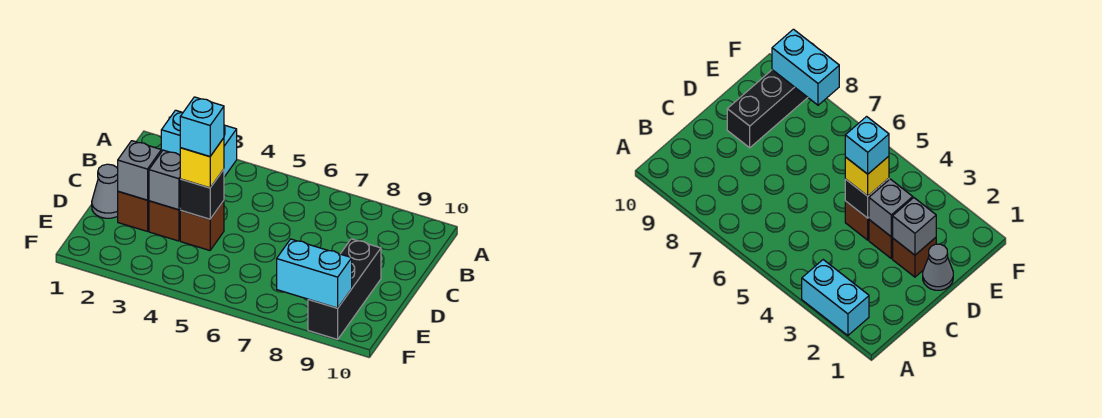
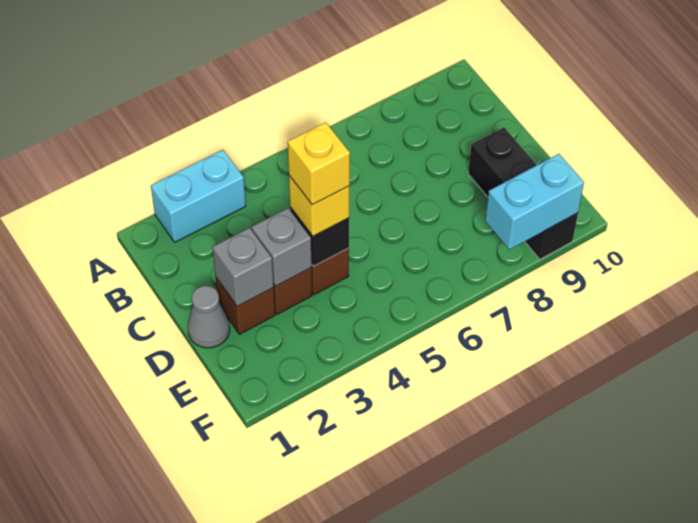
cyan brick D4 level 4 -> yellow brick D4 level 4

